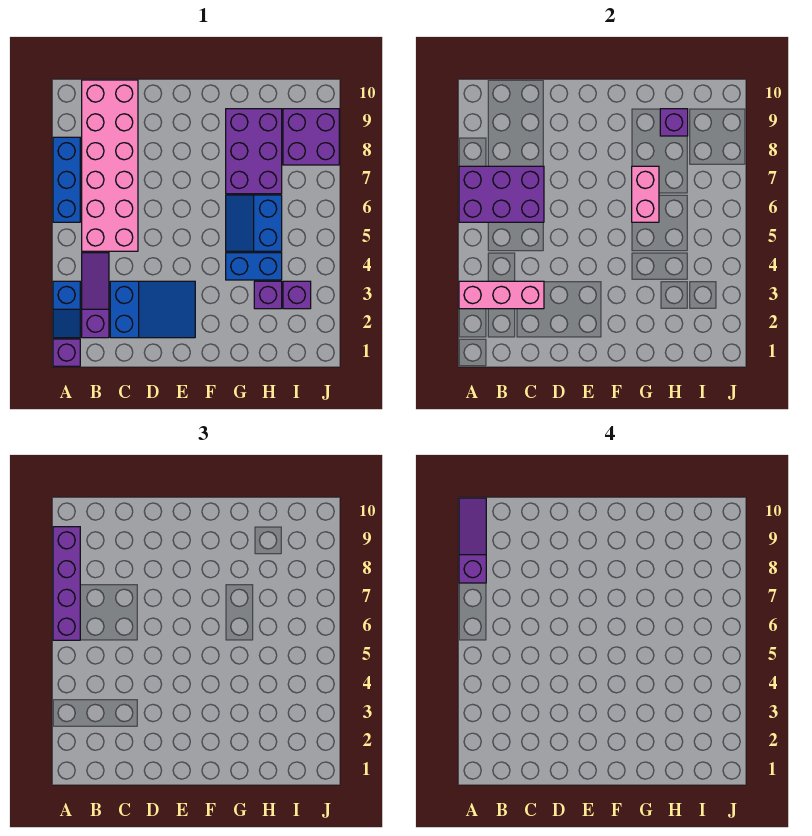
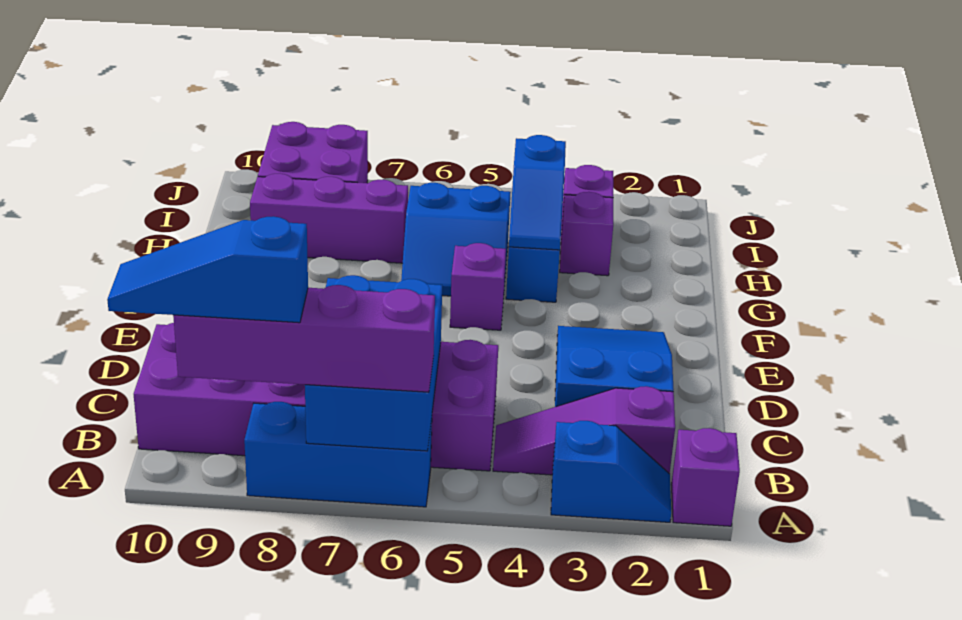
pink brick A3:C3 level 2 -> none
purple brick A6:C7 level 2 -> blue brick A6:C7 level 2
purple slope A8:A10 level 4 top 8 -> blue slope A8:A10 level 4 top 8
pink brick B5:C10 level 1 -> purple brick B5:C10 level 1
none -> blue slope G4:H4 level 2 top H
pink brick G6:G7 level 2 -> none
purple brick G7:H9 level 1 -> purple brick H7:H9 level 1
purple brick H9 level 2 -> purple brick F5 level 1

